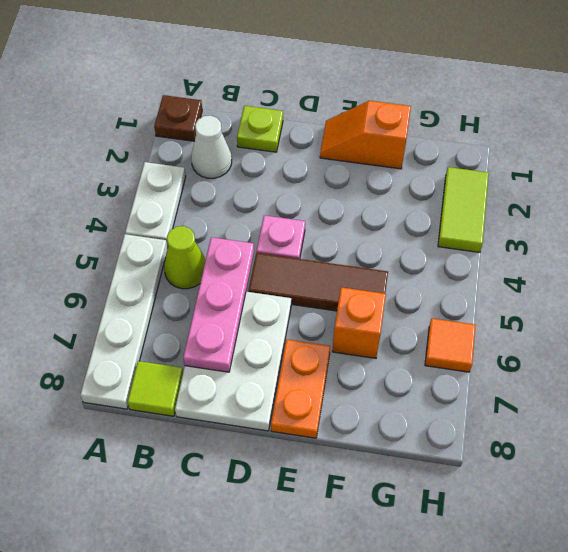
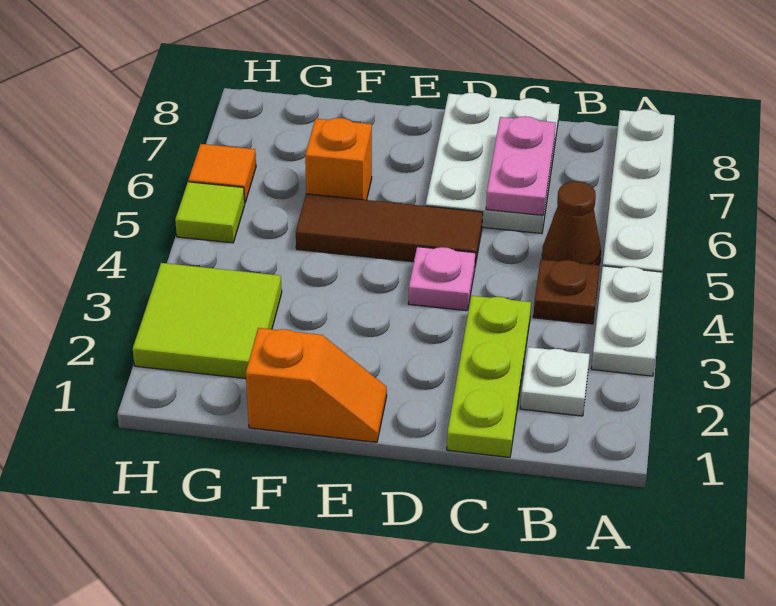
brown plate A1 level 1 -> brown plate B4 level 1
white cone B2 level 1 -> white plate B2 level 1
lime cone B5 level 1 -> brown cone B5 level 1
lime tile B8 level 1 -> lime tile H5 level 1
lime plate C1 level 1 -> lime plate C1:C3 level 1
pink plate C5:C7 level 2 -> pink plate C6:C7 level 2
orange plate E7:E8 level 1 -> none
lime tile H2:H3 level 1 -> lime tile G2:H3 level 1

